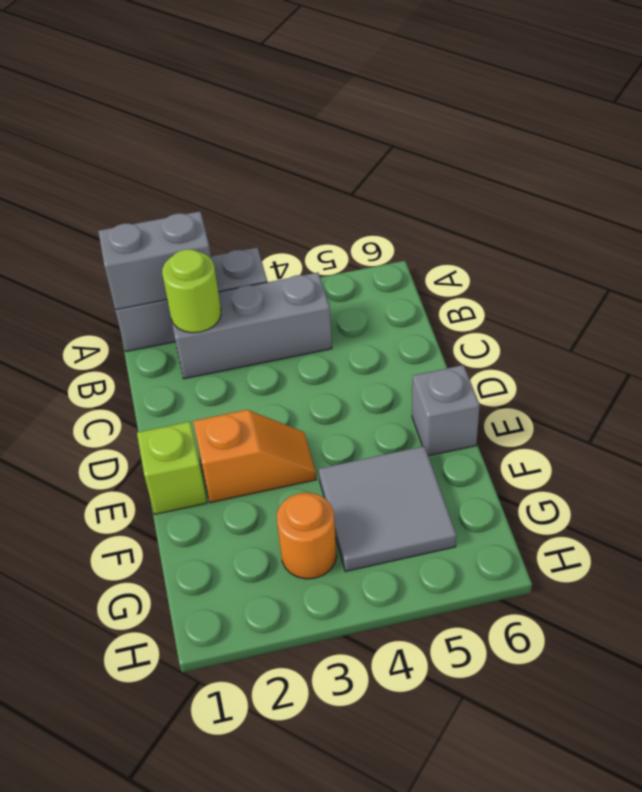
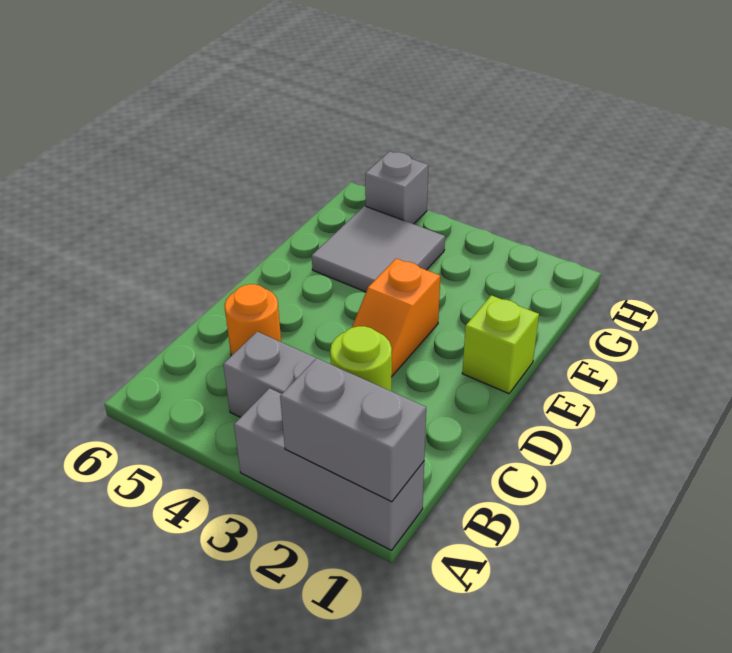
orange slope E2:E3 level 1 top 2 -> orange slope D3:E3 level 1 top E
grey brick E6 level 1 -> grey brick H5 level 1
orange round brick G3 level 1 -> orange round brick C5 level 1

